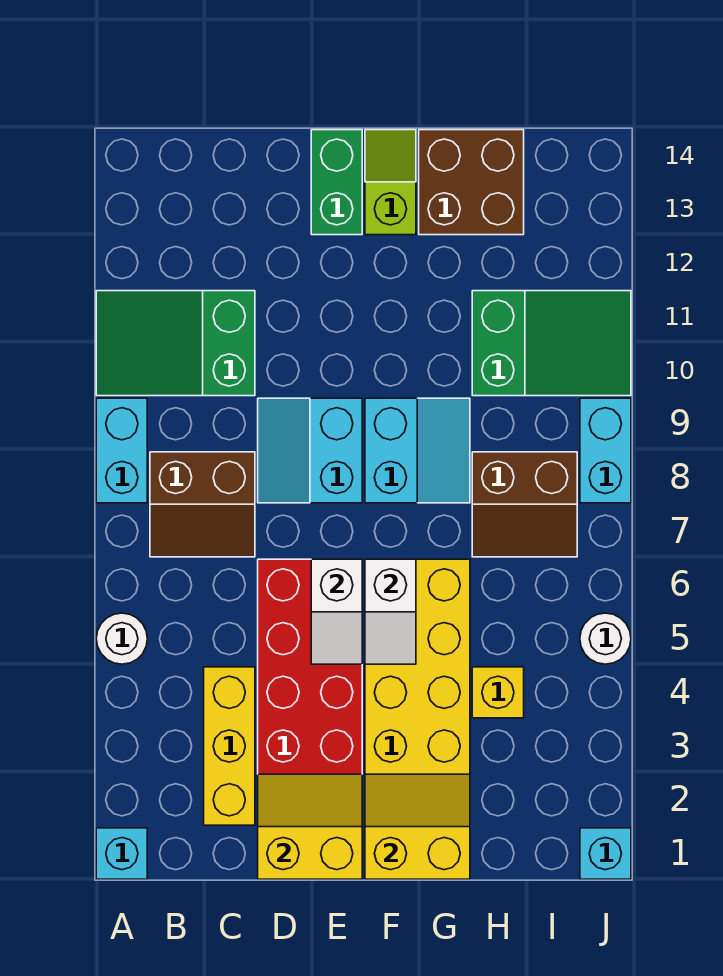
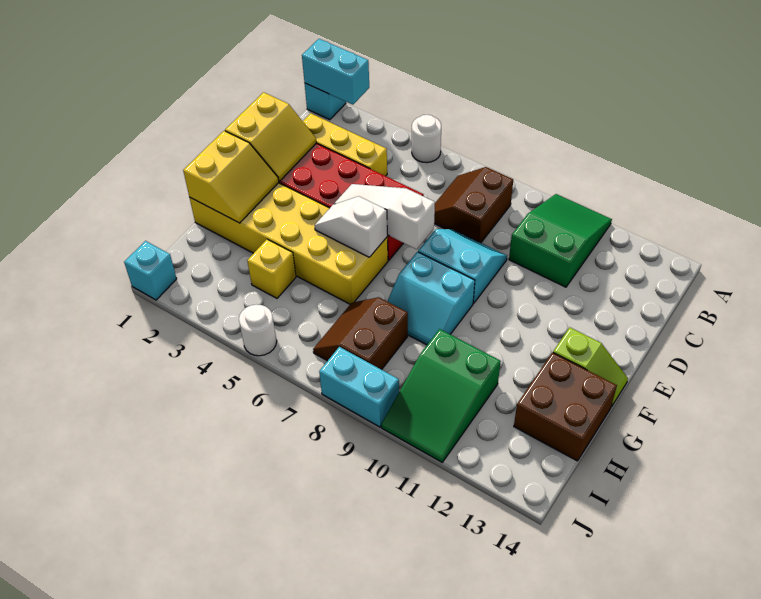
cyan brick A8:A9 level 1 -> cyan brick A1:A2 level 2
white slope E5:E6 level 2 top 6 -> white slope E5:E7 level 2 top 7
green brick E13:E14 level 1 -> none

